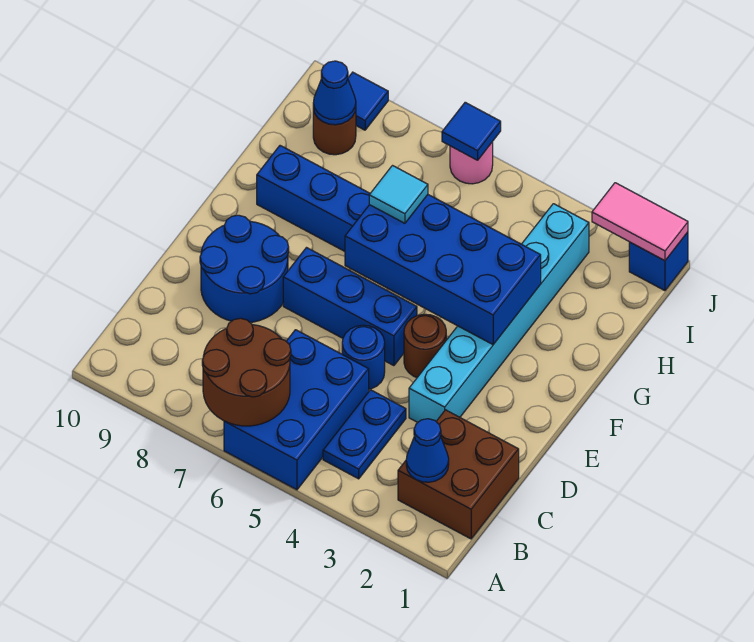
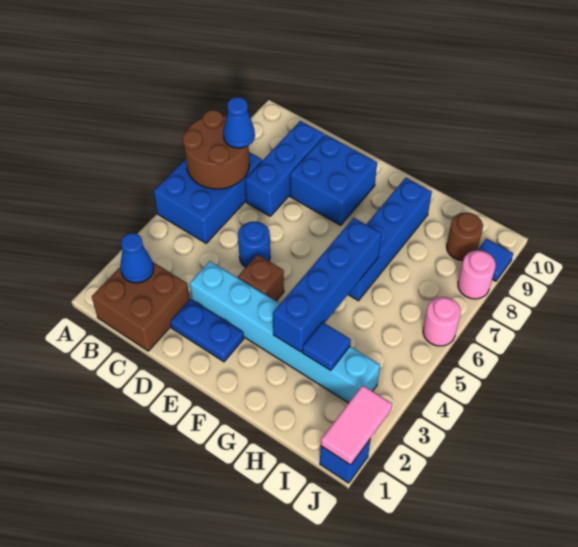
blue brick A5:C6 level 1 -> blue brick A5:B7 level 1
blue plate B4:C4 level 1 -> blue plate D2:E2 level 1
blue round brick D8:E9 level 1 -> blue brick D8:E9 level 1
brown round brick E4 level 1 -> brown brick E4 level 1
blue brick E5:E7 level 1 -> blue brick C7:C9 level 1
blue brick F3:G6 level 2 -> blue brick G3:G6 level 2
cyan tile G6 level 3 -> none
blue cone I9 level 2 -> blue cone B7 level 3
blue tile J6 level 2 -> blue tile H3 level 2
none -> pink round brick J8 level 1

